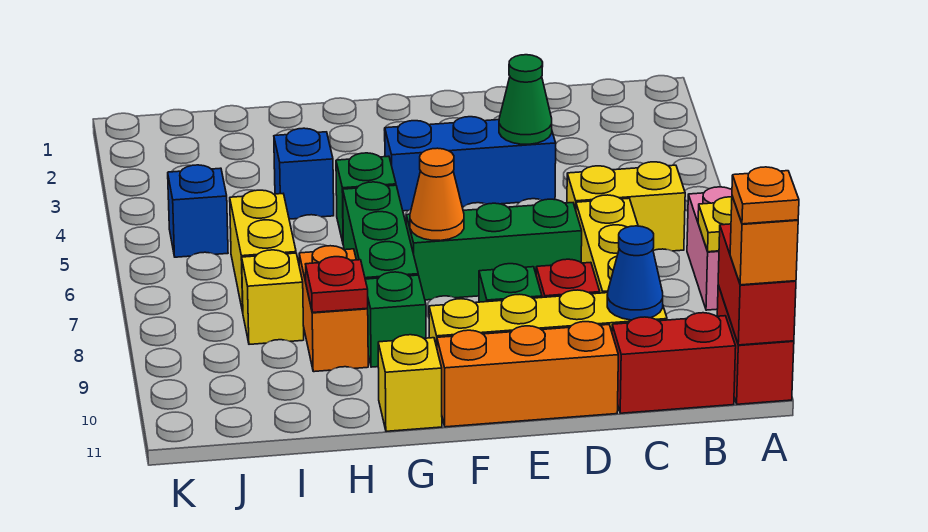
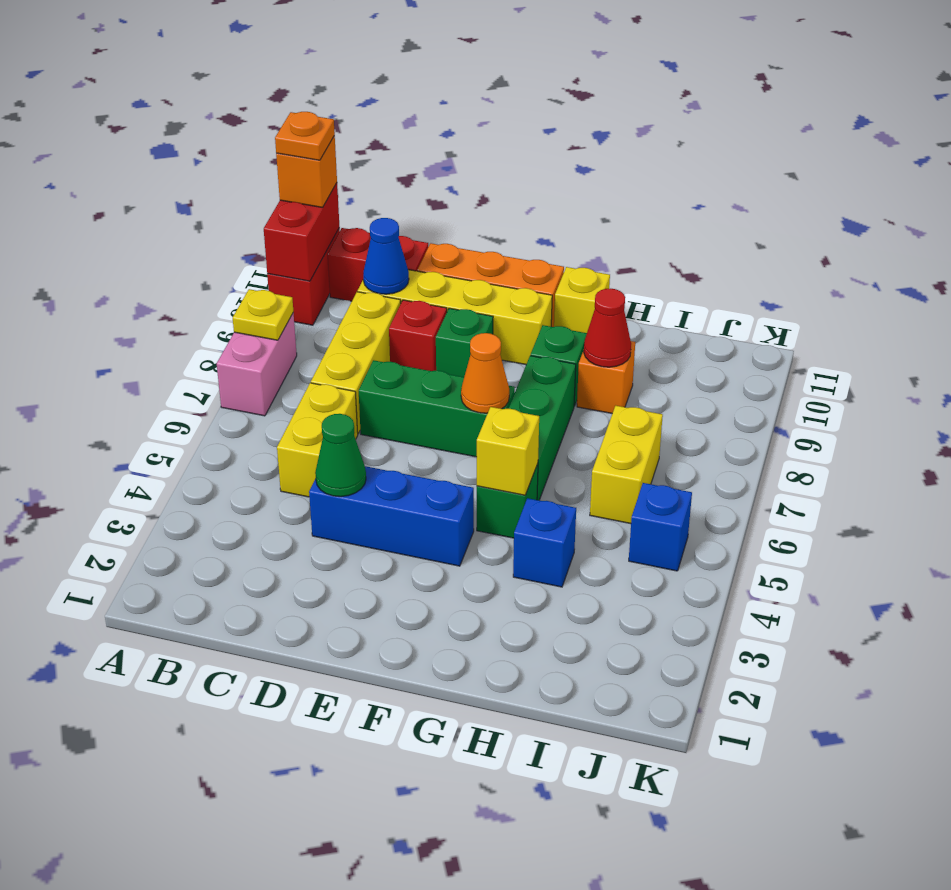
yellow brick B6:C6 level 1 -> yellow brick C5:C6 level 1
orange brick H8:H9 level 1 -> orange brick H9 level 1
red plate H9 level 2 -> red cone H9 level 2
yellow brick I8 level 1 -> yellow brick G5 level 2

